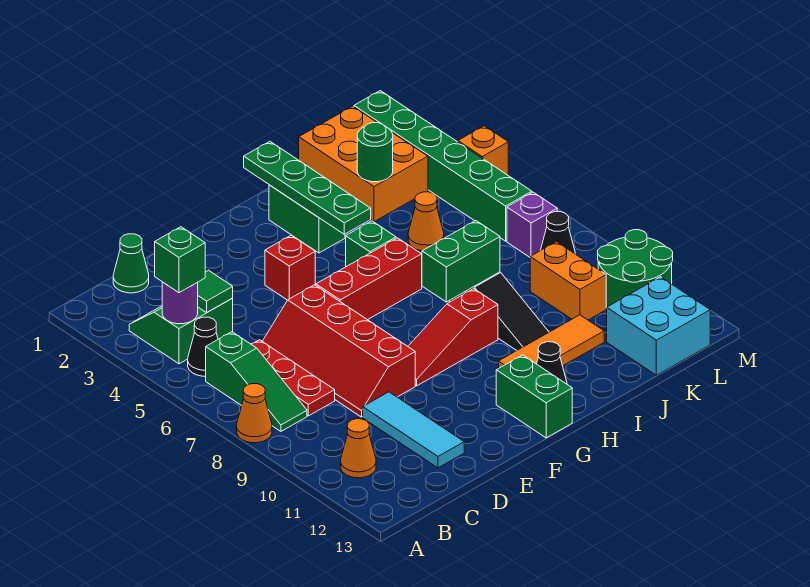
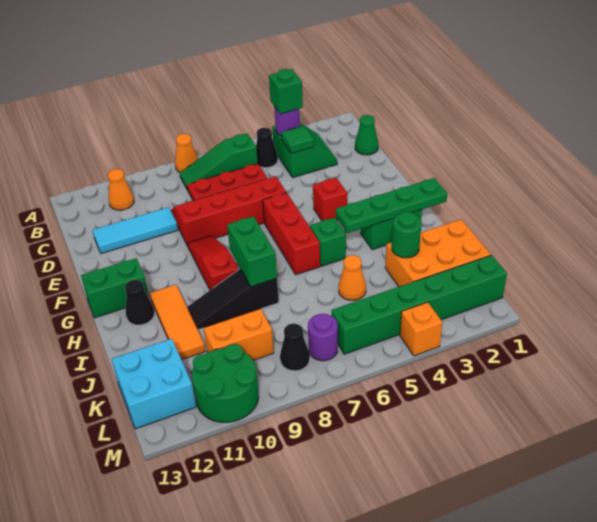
purple brick L7 level 1 -> purple round brick L7 level 1

